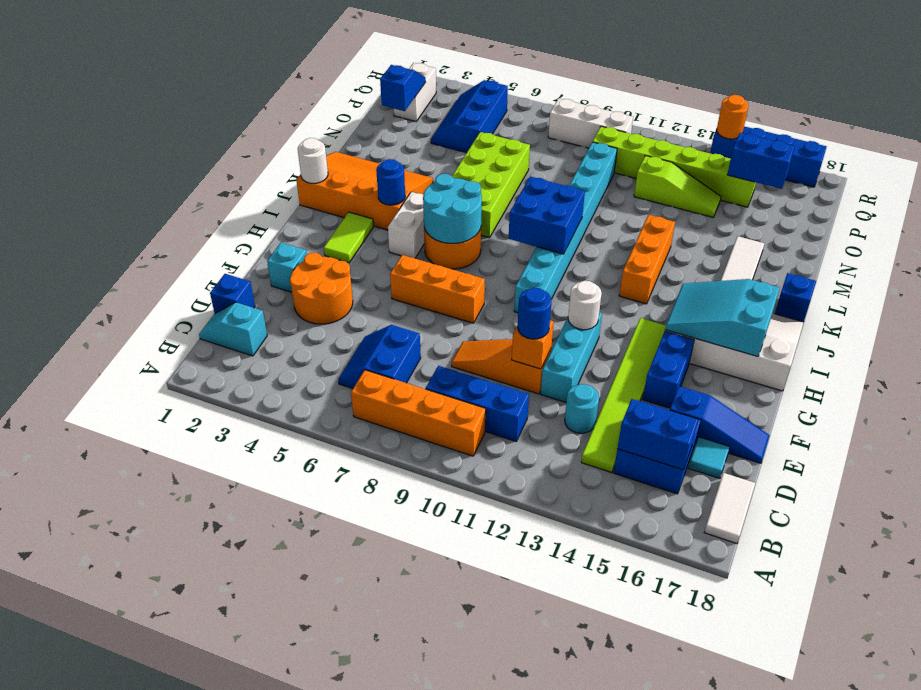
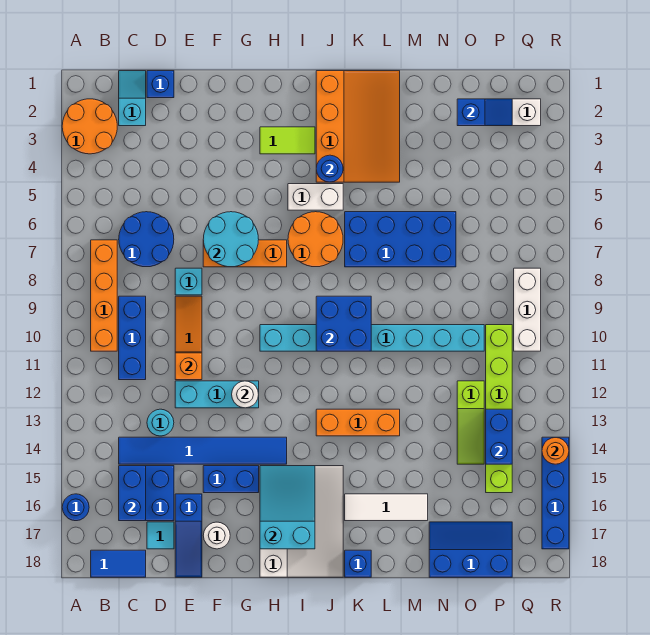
white tile B18:C18 level 1 -> blue tile B18:C18 level 1
blue slope C6:D7 level 1 top 7 -> blue round brick C6:D7 level 1
lime tile C14:H14 level 1 -> blue tile C14:H14 level 1
orange round brick E3:F4 level 1 -> orange round brick A2:B3 level 1
blue round brick E11 level 3 -> blue round brick A16 level 1
cyan brick F2 level 1 -> cyan brick E8 level 1
orange brick G6:G8 level 1 -> orange brick F7:H7 level 1
cyan round brick I6:J7 level 2 -> cyan round brick F6:G7 level 2
white round brick J1 level 2 -> white round brick F17 level 1
lime brick K6:N7 level 1 -> blue brick K6:N7 level 1
blue slope O4:Q5 level 1 top 5 -> blue slope N17:P18 level 1 top 18
blue brick P15:P16 level 2 -> blue brick P13:P14 level 2

